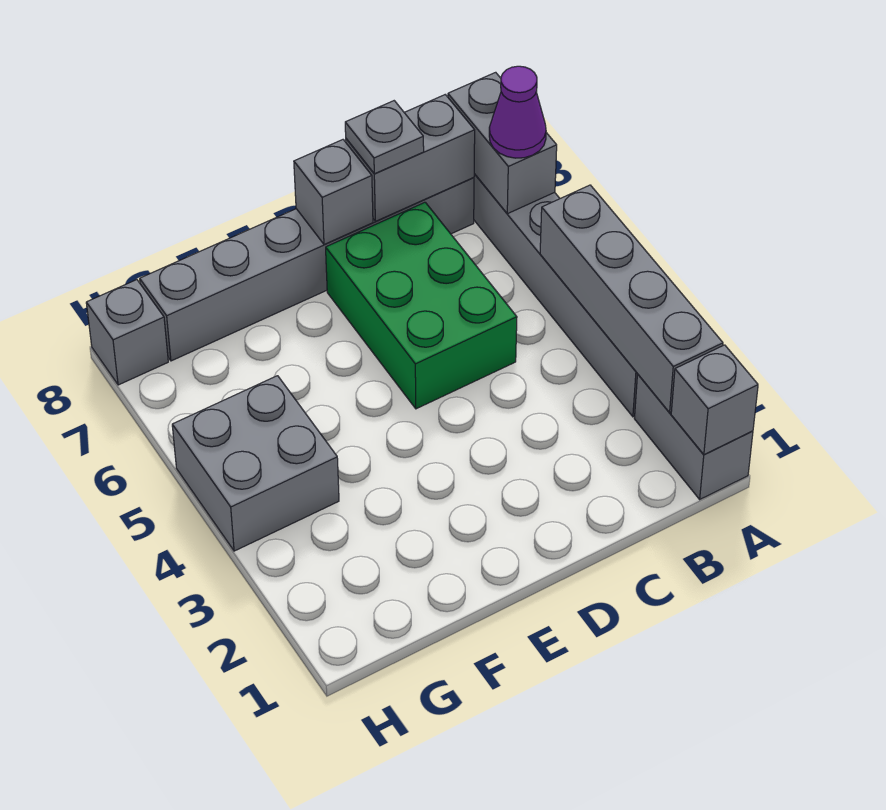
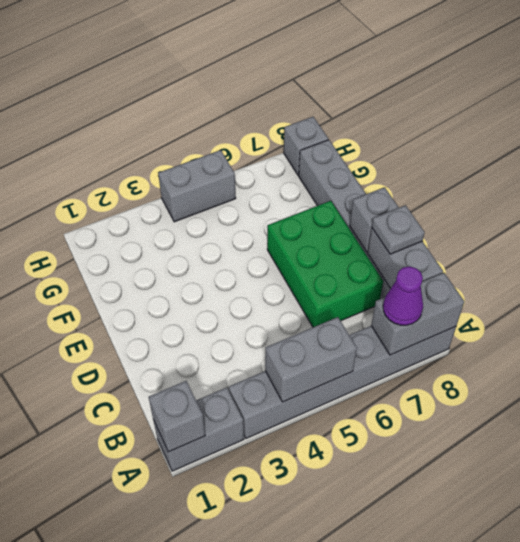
grey brick A2:A5 level 2 -> grey brick A4:A5 level 2
green brick C5:D7 level 1 -> green brick C6:E7 level 1
grey brick G4:H5 level 1 -> grey brick H4:H5 level 1

